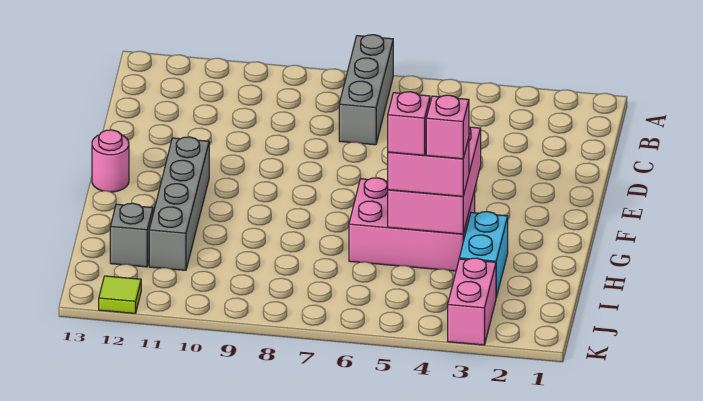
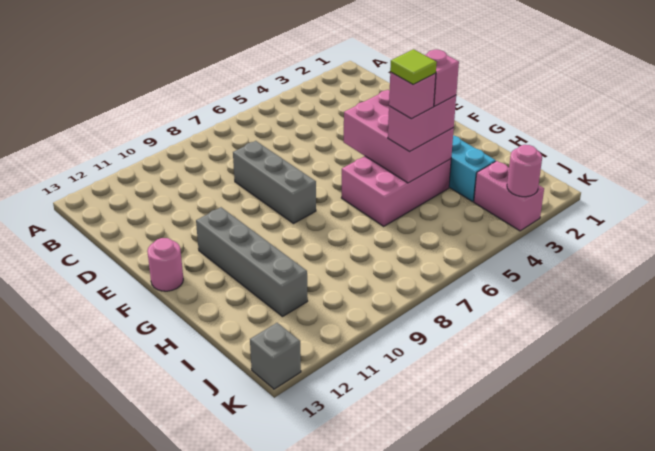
grey brick A7:C7 level 1 -> grey brick D8:F8 level 1
grey brick I12 level 1 -> grey brick K13 level 1
none -> pink round brick K3 level 2
lime tile K12 level 1 -> lime tile H5 level 5

